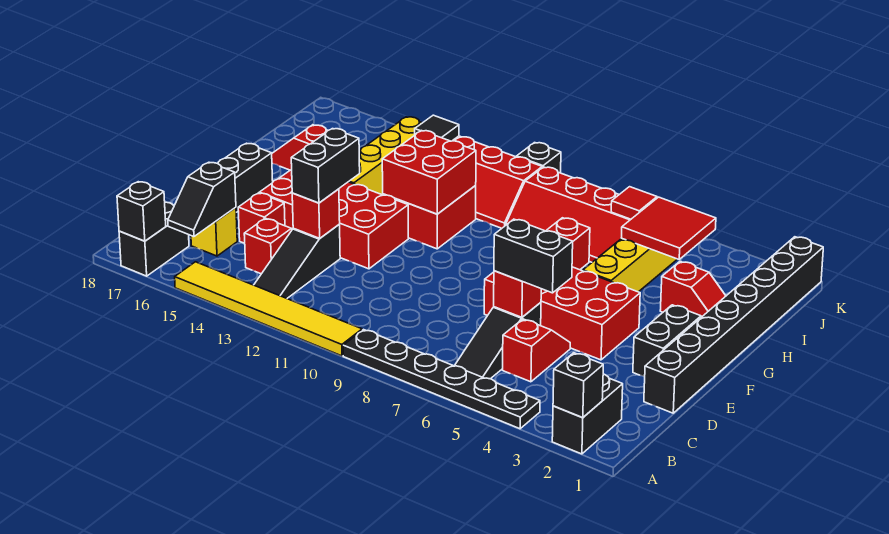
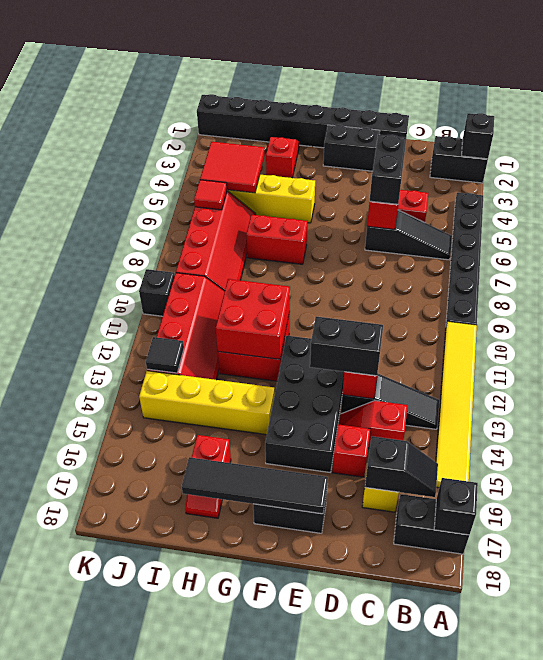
red brick E4:F7 level 1 -> none
red brick E12:F15 level 1 -> black brick E12:F15 level 1
none -> black tile E17:H17 level 2

